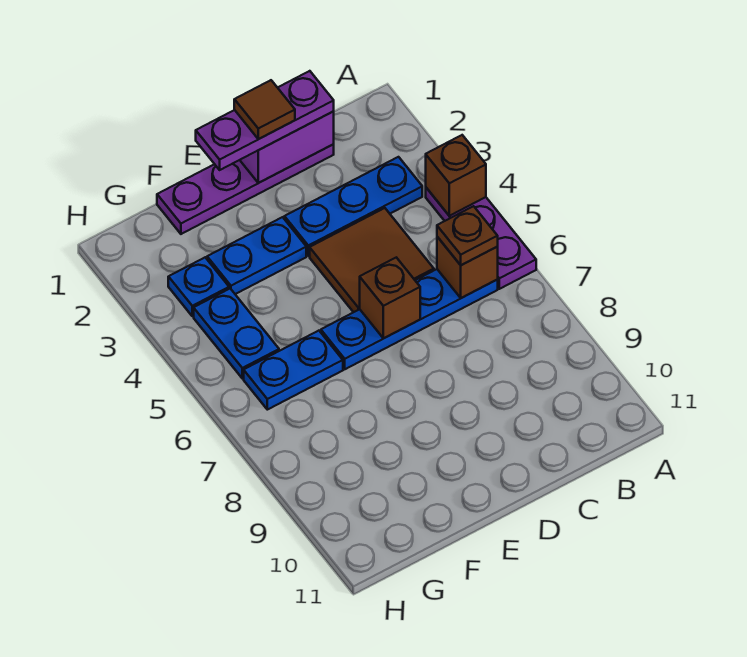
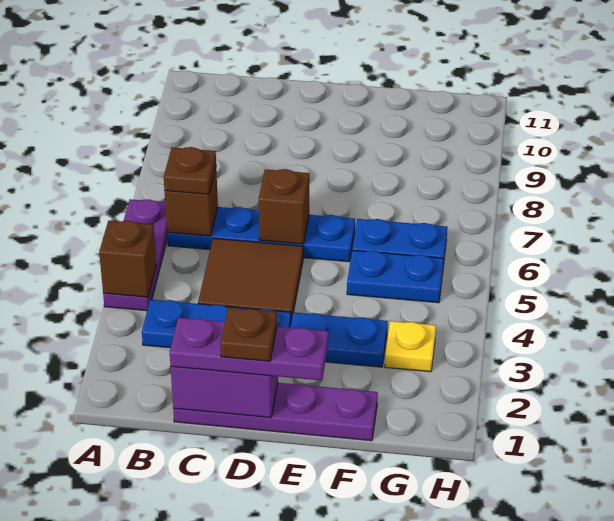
brown tile D1 level 4 -> brown plate D1 level 4
blue plate G3 level 1 -> yellow plate G3 level 1
blue plate G4:G5 level 1 -> blue plate F5:G5 level 1

